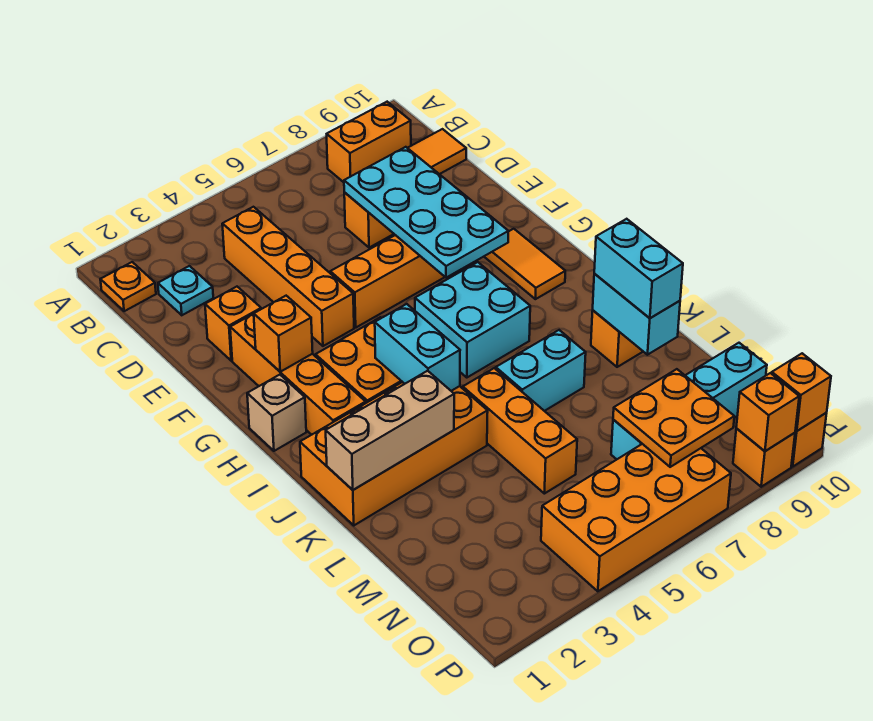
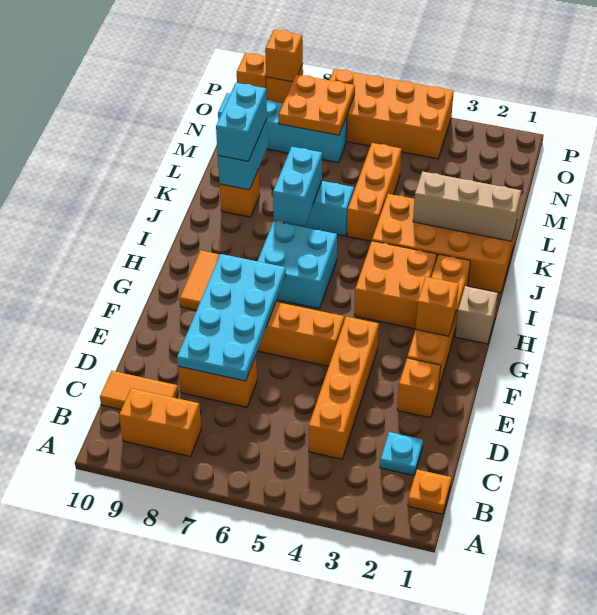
cyan brick I4:J4 level 2 -> cyan brick J7:K7 level 2
orange brick P10 level 2 -> none

